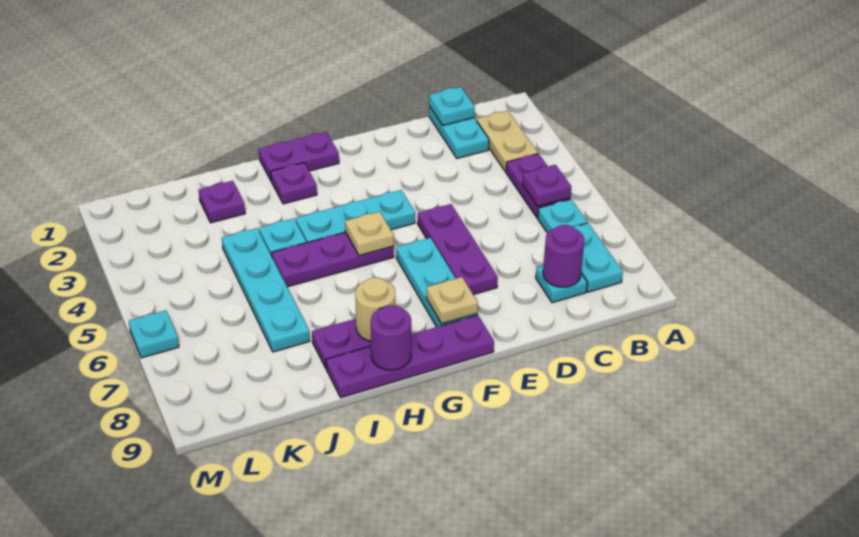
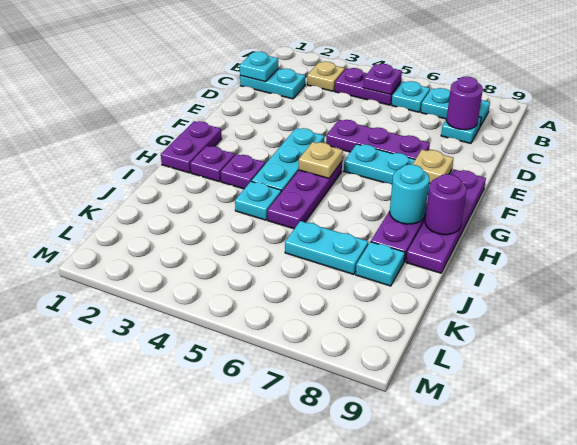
tan plate B2:B3 level 1 -> tan plate B3 level 1
tan round brick H8 level 2 -> cyan round brick H8 level 2
purple plate J2 level 1 -> purple plate H3 level 1
cyan plate J4:J7 level 1 -> cyan plate J6:J7 level 1
cyan plate M6 level 1 -> cyan plate J8 level 1

